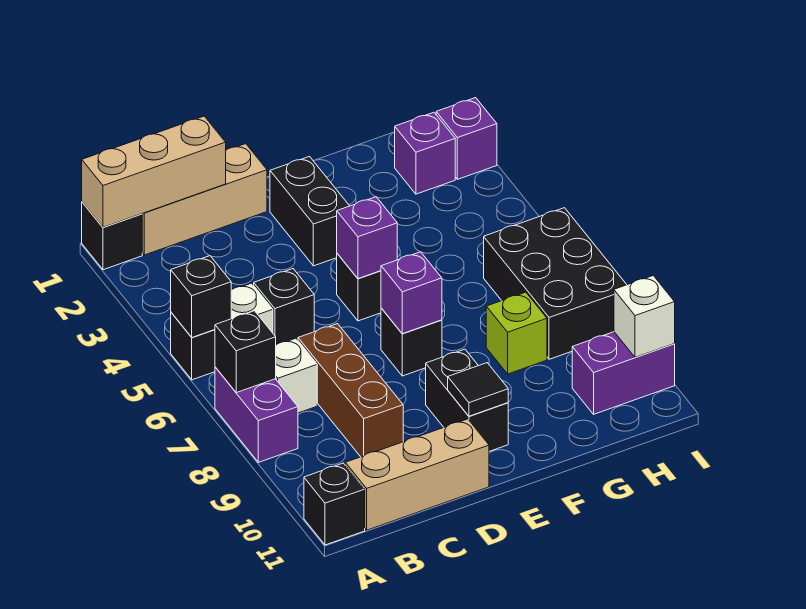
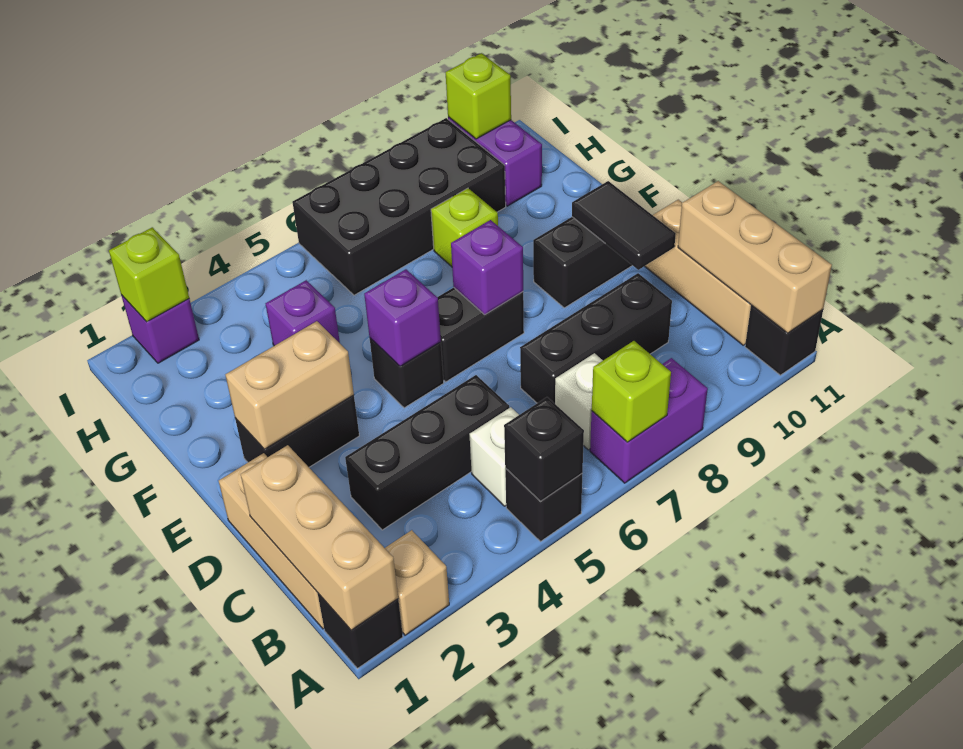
none -> tan brick A2 level 1
black brick A7 level 2 -> lime brick A7 level 2
none -> tan brick A11:C11 level 2
black brick C5 level 1 -> black brick C3:C5 level 1
brown brick C7:C9 level 1 -> black brick C7:C9 level 1
none -> tan brick E2:E3 level 2
black brick E7 level 1 -> black brick E6:E7 level 1
black tile E10 level 2 -> black tile D10:E10 level 2
purple brick H2 level 1 -> purple brick G4 level 1
black brick H6:I8 level 1 -> black brick H6:I9 level 1
none -> lime brick I2 level 2
white brick I10 level 2 -> lime brick I10 level 2

